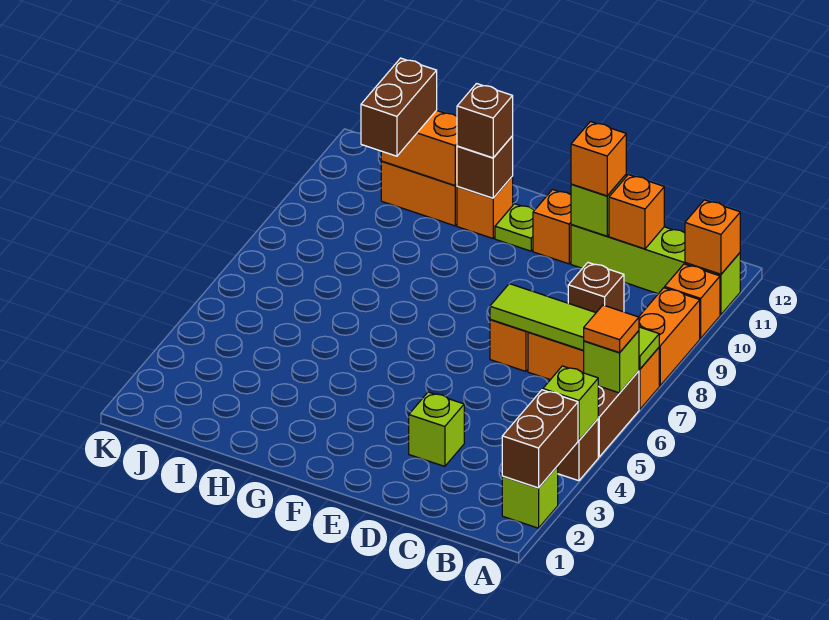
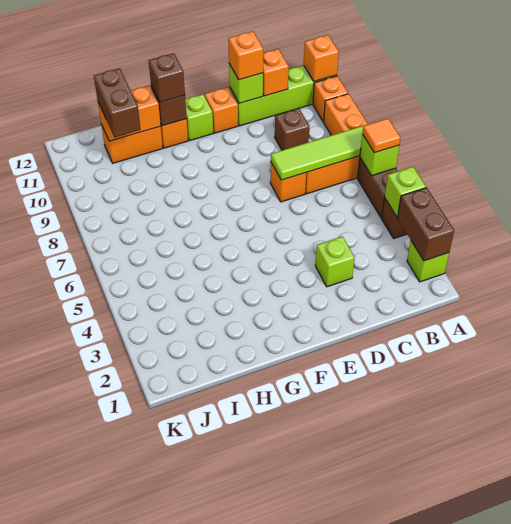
lime plate F11 level 1 -> lime brick F11 level 1

